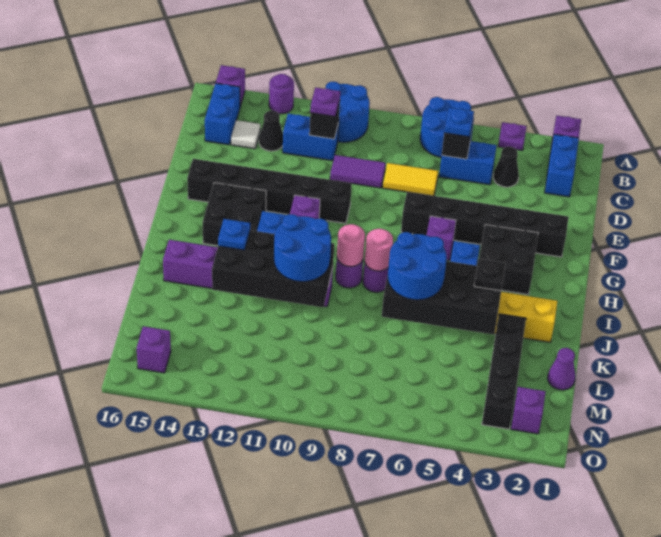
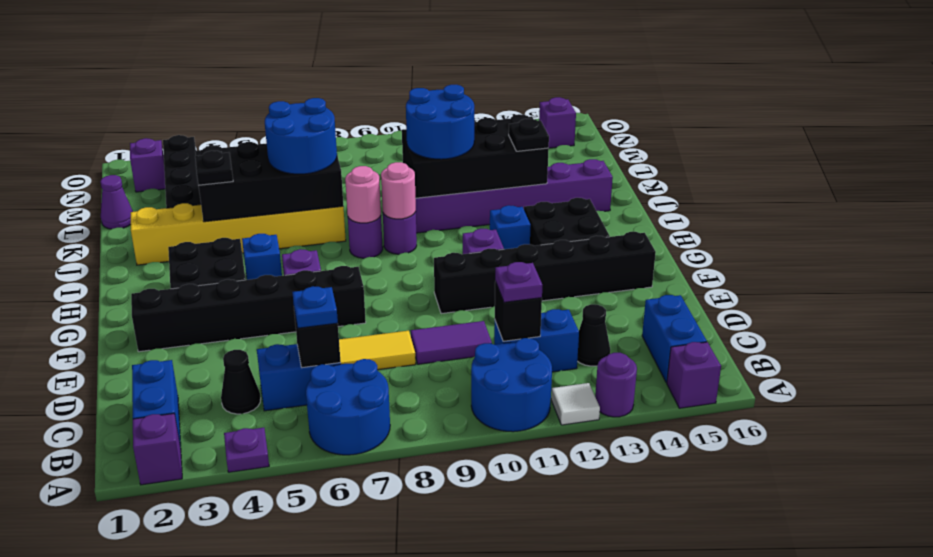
white tile C14 level 1 -> white tile A12 level 1
blue plate J13 level 3 -> black plate J13 level 3

